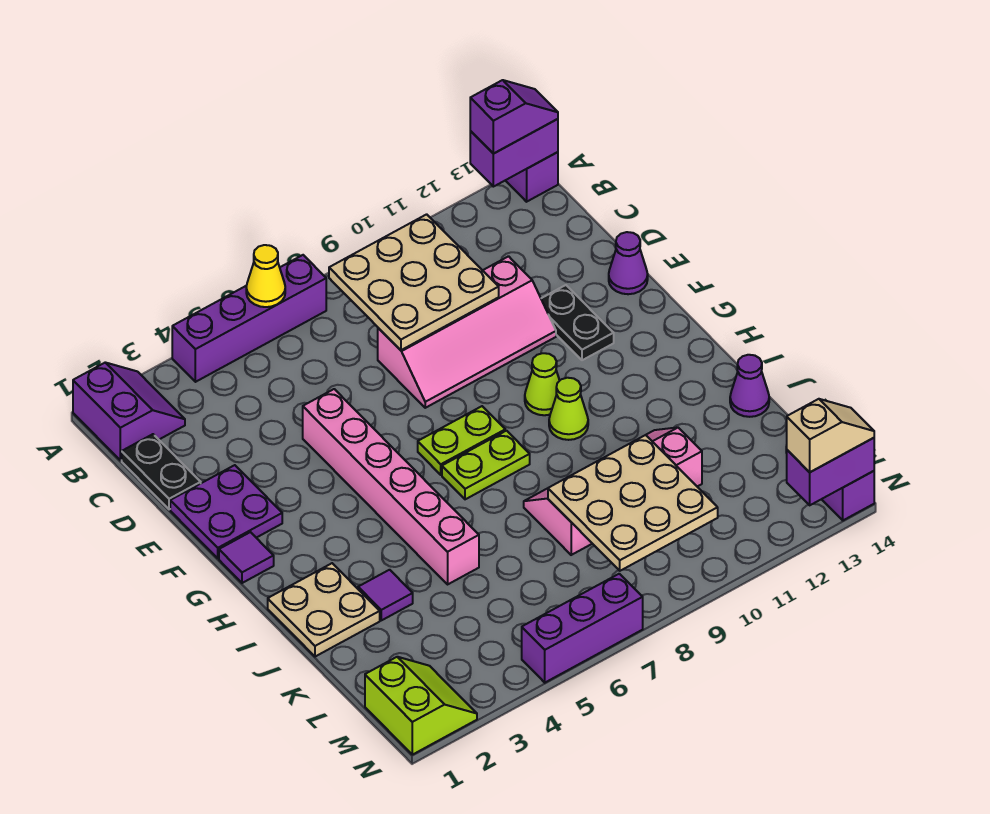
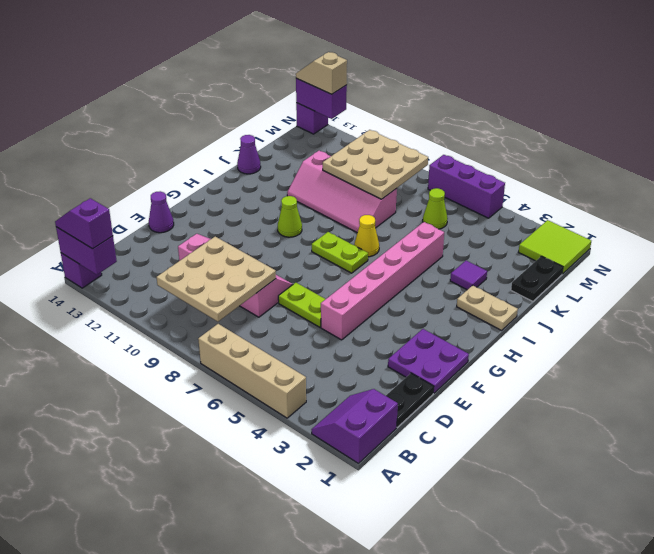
purple brick A4:A7 level 1 -> tan brick A4:A7 level 1
yellow cone A6 level 2 -> yellow cone I7 level 1
black plate E12:F12 level 1 -> black plate K1:L1 level 1
purple tile G1 level 1 -> none
lime plate G7:G8 level 1 -> lime plate E6:E7 level 1
lime cone G10 level 1 -> lime cone L6 level 1
tan plate I1:J2 level 1 -> tan plate I1:I2 level 1
lime slope M1:N2 level 1 top 1 -> lime tile M1:N2 level 1

